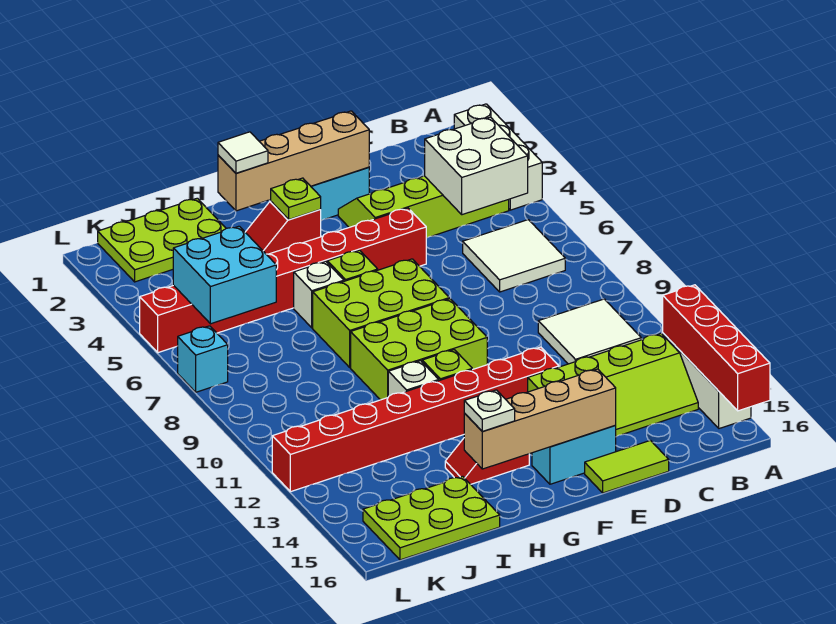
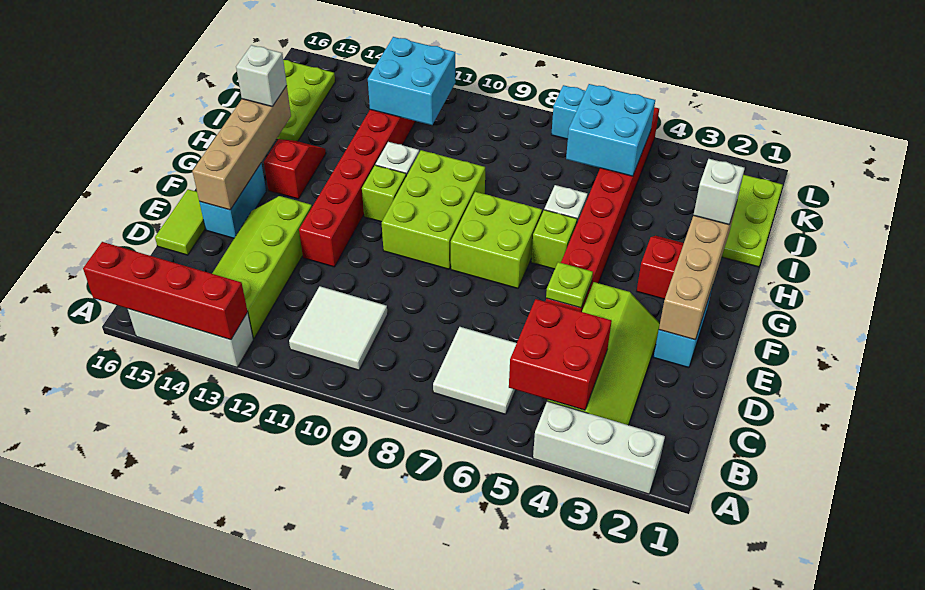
white brick B4:C5 level 2 -> red brick B4:C5 level 2
lime brick F7:H8 level 1 -> lime brick F7:G8 level 1
lime plate G3 level 2 -> lime plate E5 level 2
white tile H2 level 3 -> white brick H2 level 3
white plate H15 level 3 -> white brick H15 level 3
none -> cyan brick J11:K12 level 2

